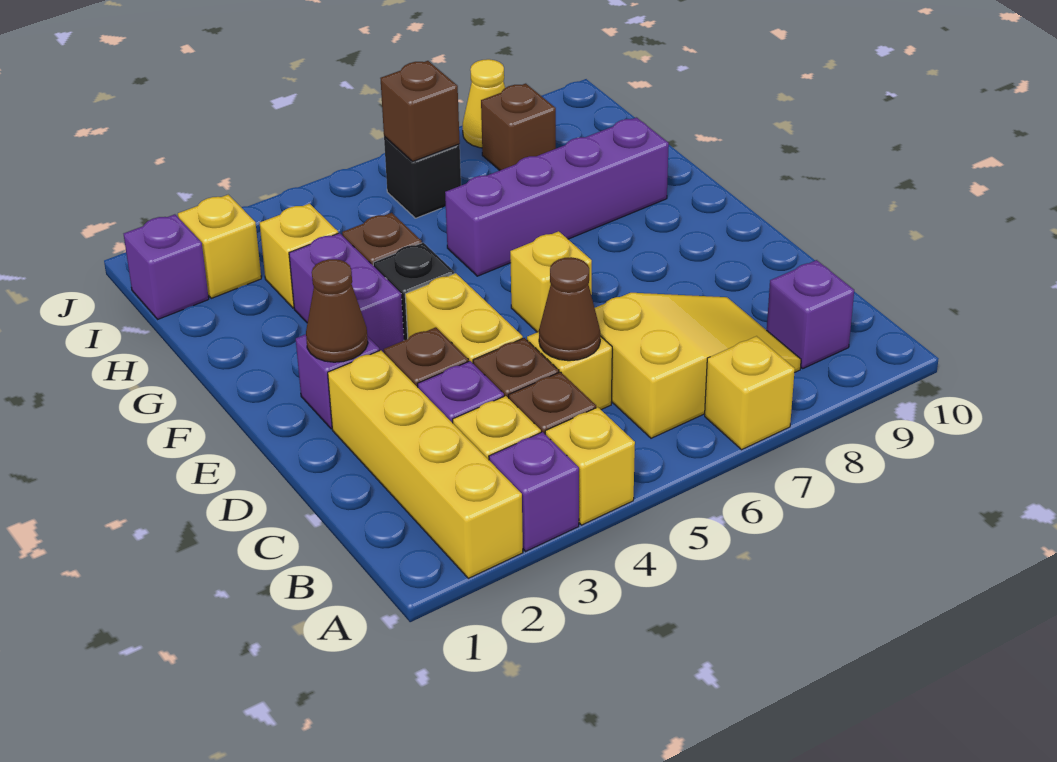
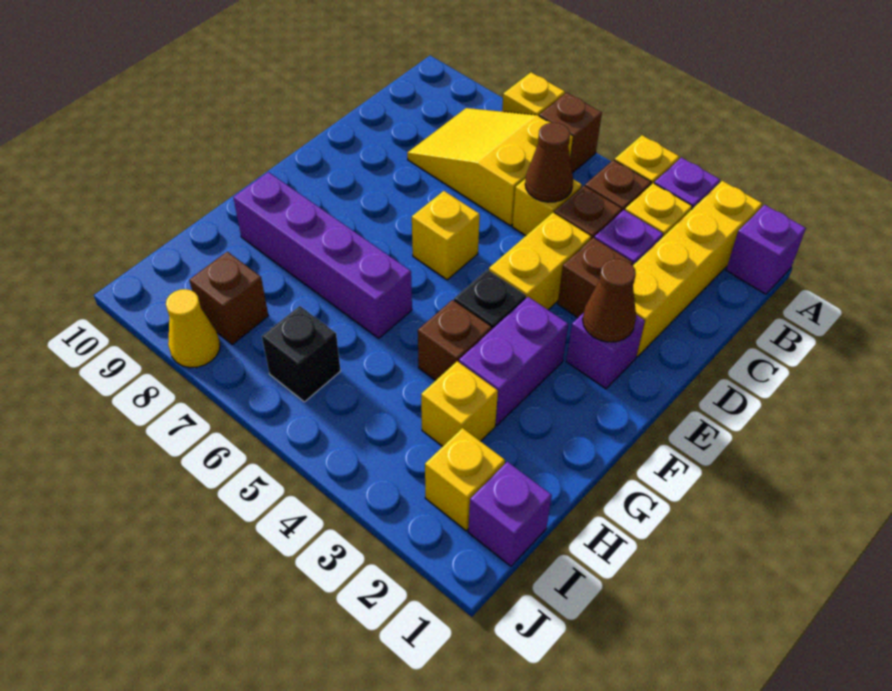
purple brick B9 level 1 -> purple brick A1 level 1
brown brick I6 level 2 -> brown brick A6 level 1

